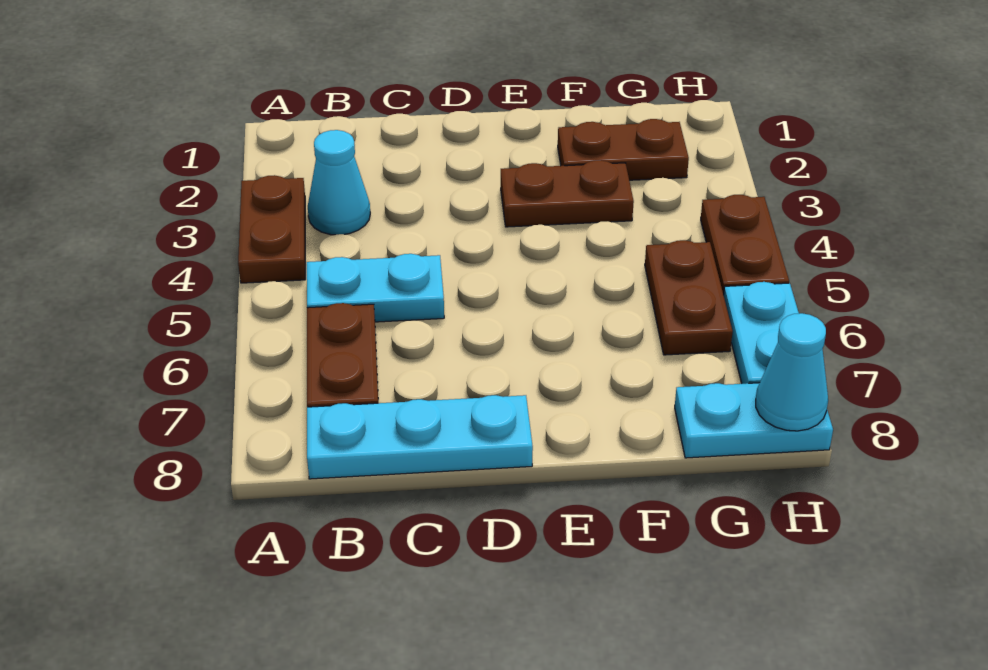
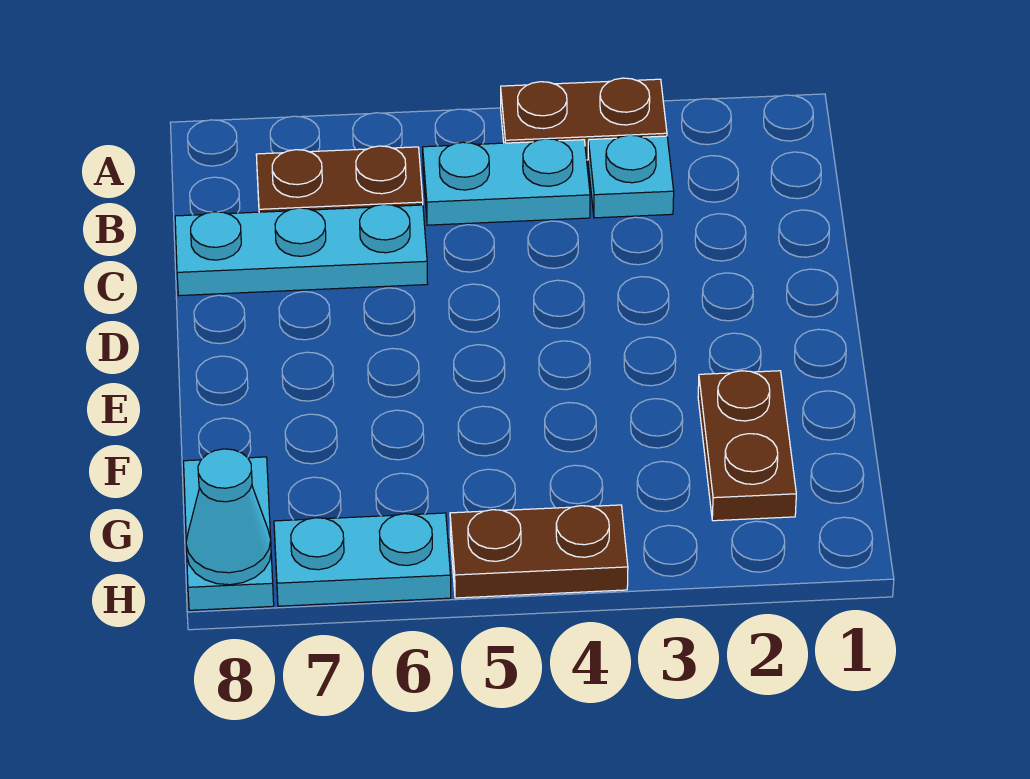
cyan cone B3 level 1 -> cyan plate B3 level 1
cyan plate B5:C5 level 1 -> cyan plate B4:B5 level 1
cyan plate B8:D8 level 1 -> cyan plate C6:C8 level 1
brown plate E3:F3 level 1 -> none
brown plate G5:G6 level 1 -> none

